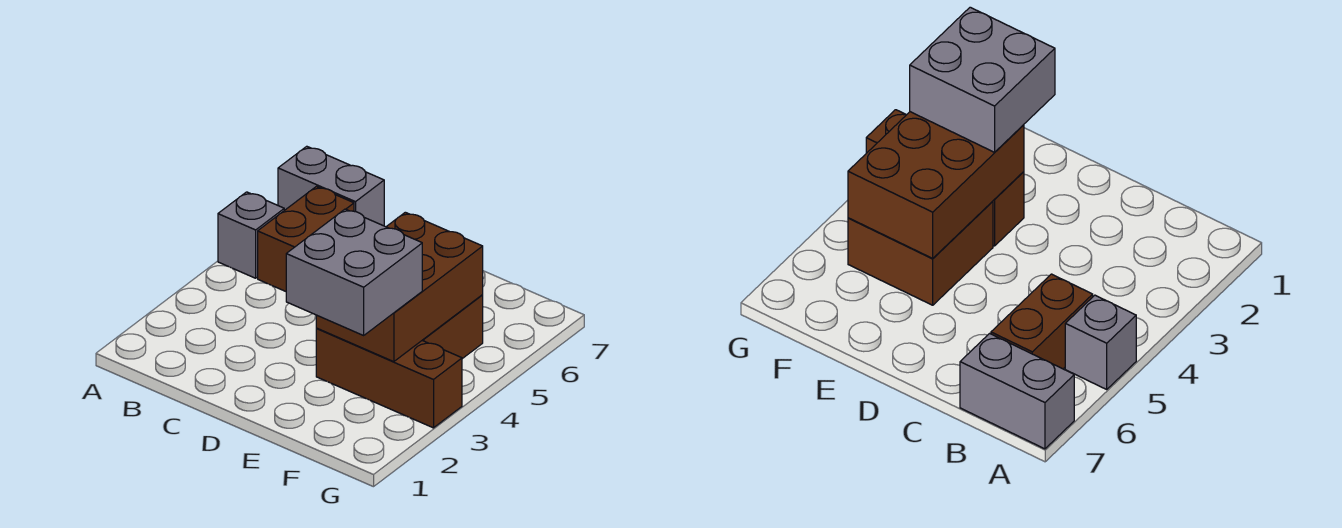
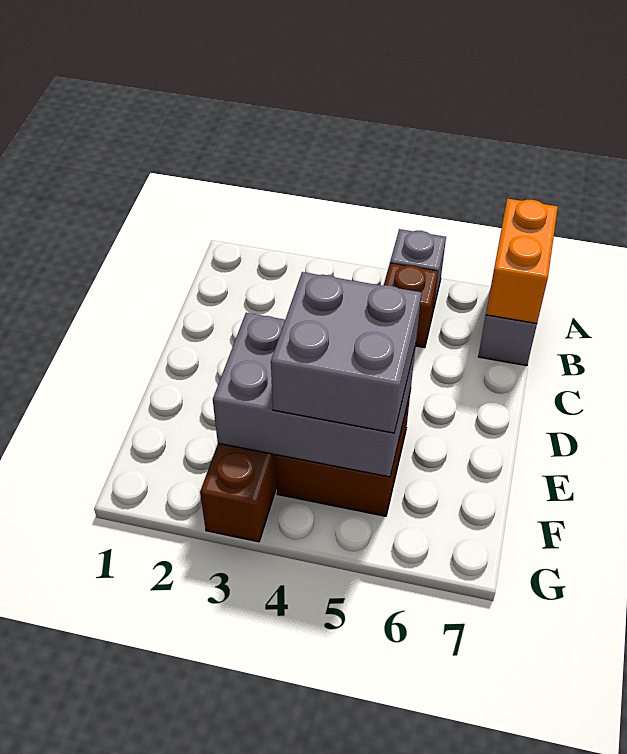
none -> orange brick A7:B7 level 2
brown brick B5:B6 level 1 -> brown brick B5 level 1
grey brick E2:F3 level 3 -> grey brick E4:F5 level 3
brown brick E3:F5 level 2 -> grey brick E3:F5 level 2

